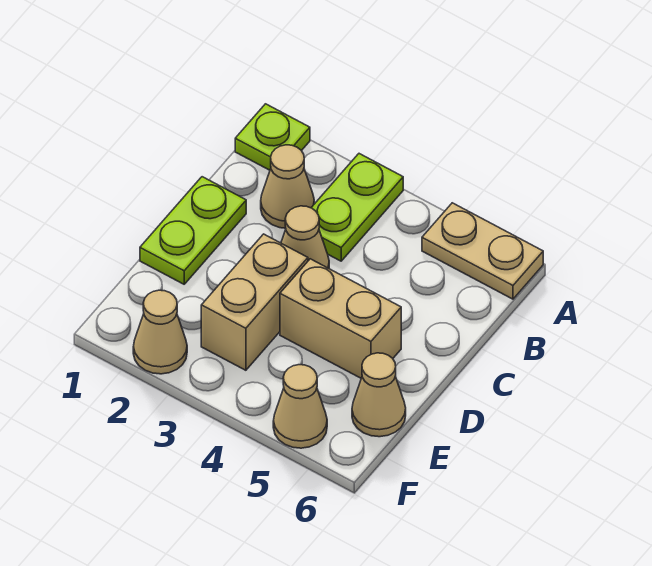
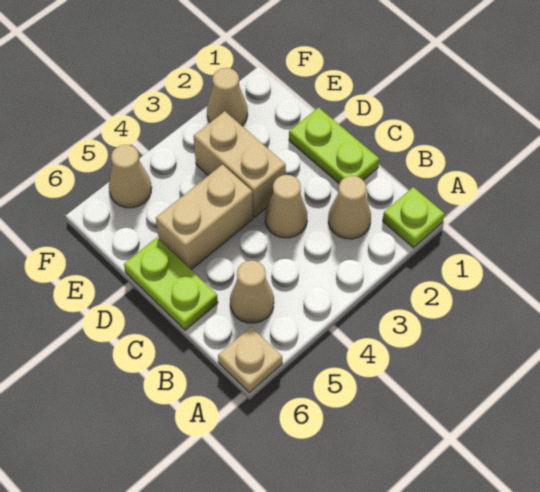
lime plate A3:B3 level 1 -> lime plate C6:D6 level 1
tan plate A5:A6 level 1 -> tan plate A6 level 1
tan cone E6 level 1 -> tan cone B5 level 1

